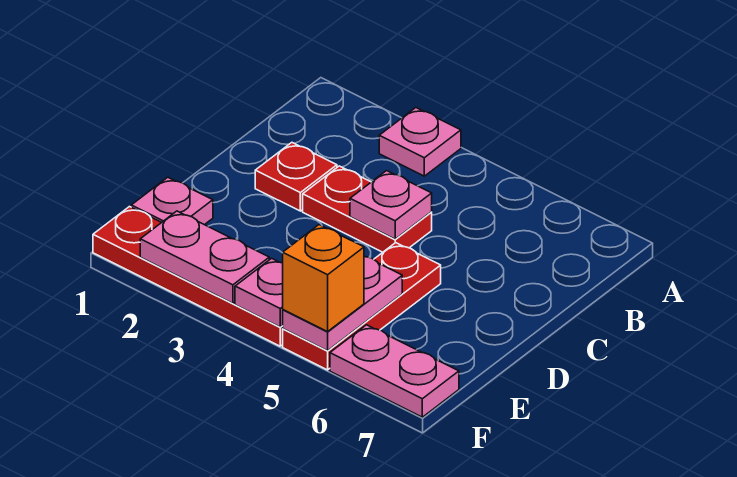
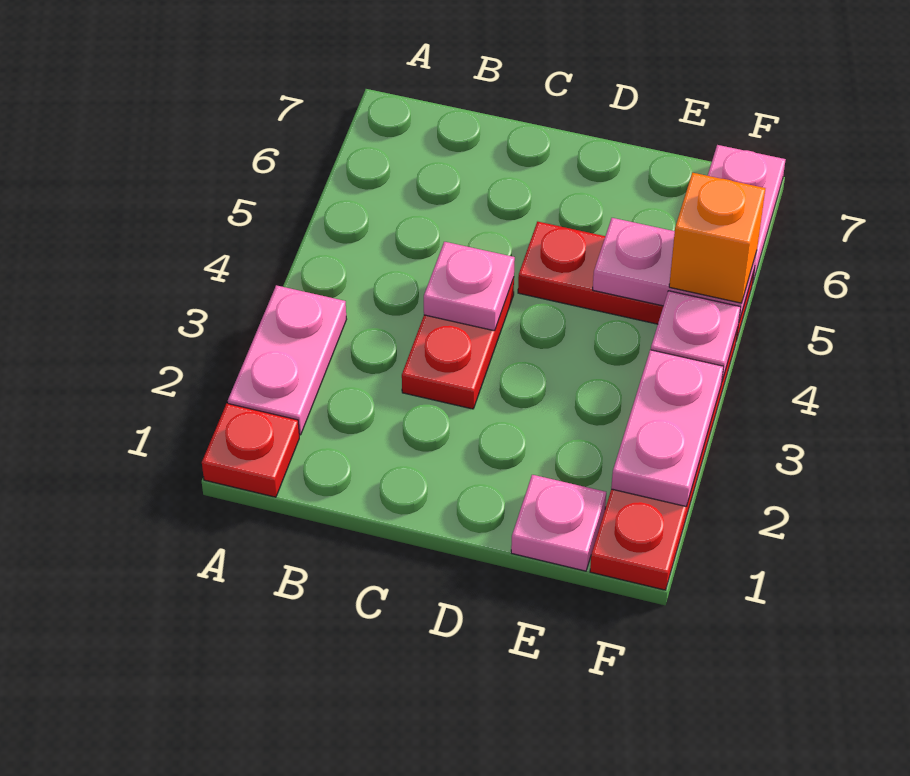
pink plate A3 level 1 -> pink plate A2:A3 level 1
red plate C2 level 1 -> red plate A1 level 1

